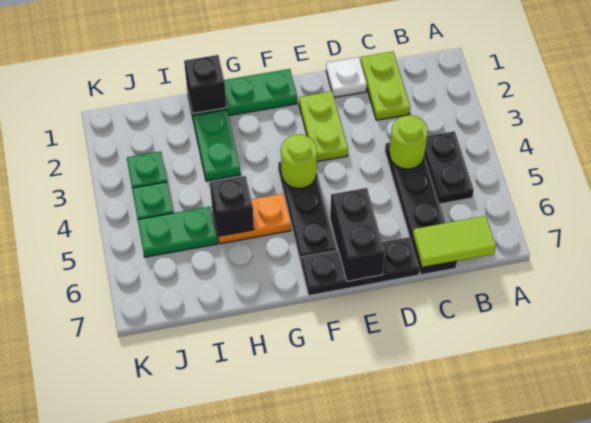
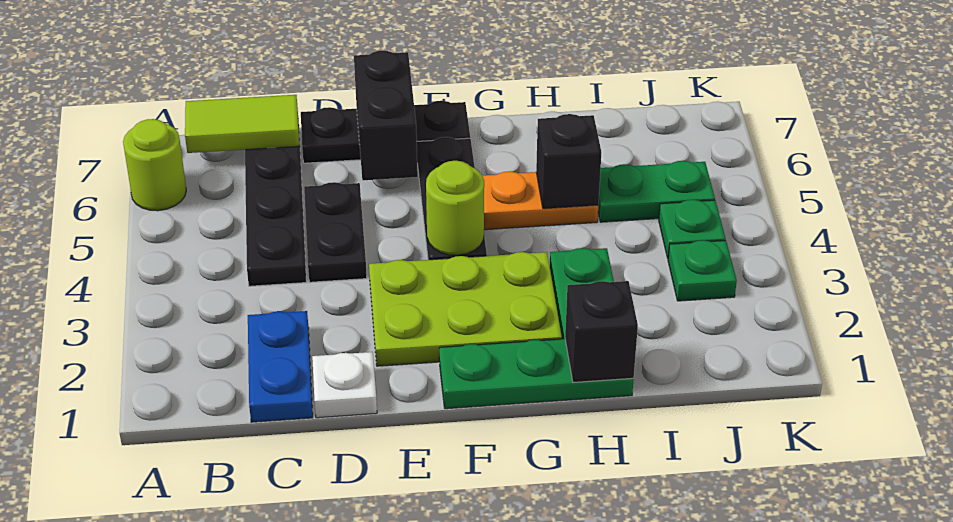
black plate B4:B5 level 1 -> black plate D4:D5 level 1
lime plate C1:C2 level 1 -> blue plate C1:C2 level 1
lime round brick C4 level 2 -> lime round brick A6 level 1
lime plate E2:E3 level 1 -> lime plate E2:G3 level 1

